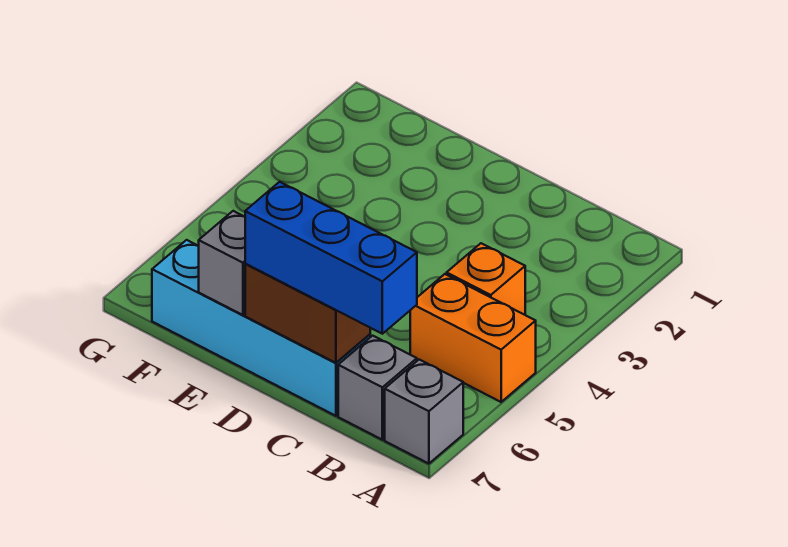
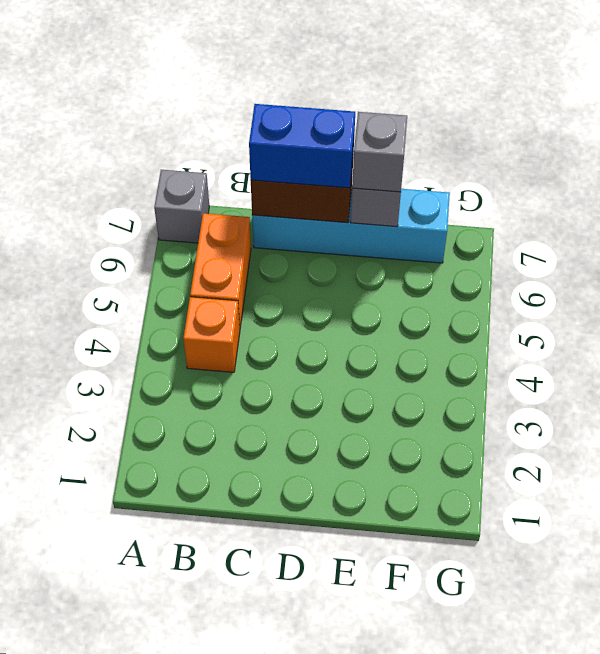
orange brick A5:B5 level 1 -> orange brick B5:B6 level 1
grey brick B7 level 1 -> grey brick E7 level 3
blue brick B7:D7 level 3 -> blue brick C7:D7 level 3

